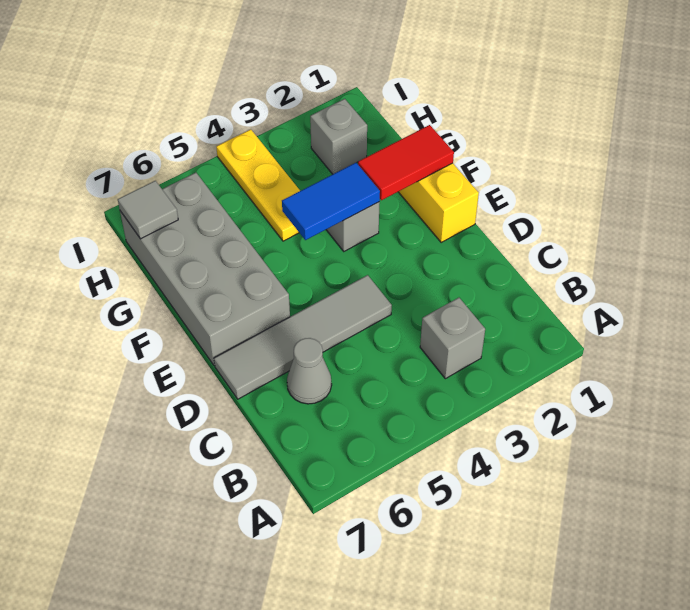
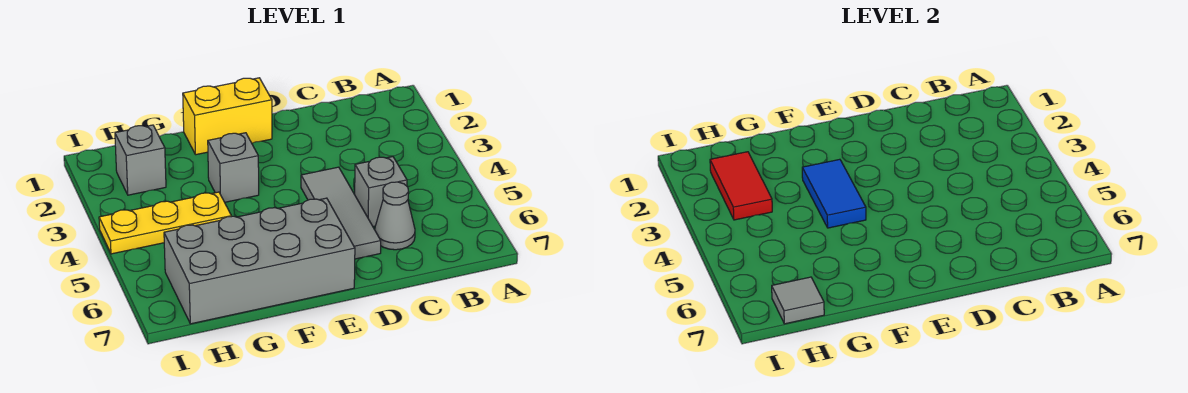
grey brick B3 level 1 -> grey brick C5 level 1
grey tile D4:D7 level 1 -> grey tile D4:D6 level 1
red tile F1:F2 level 2 -> red tile H2:H3 level 2

